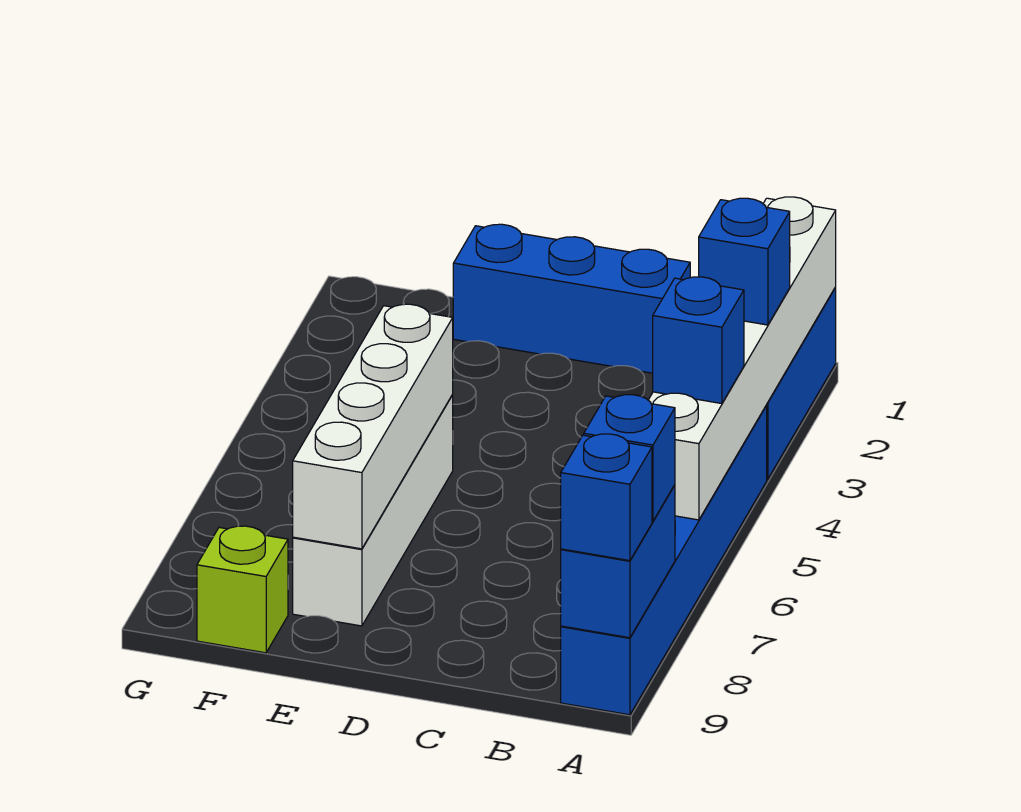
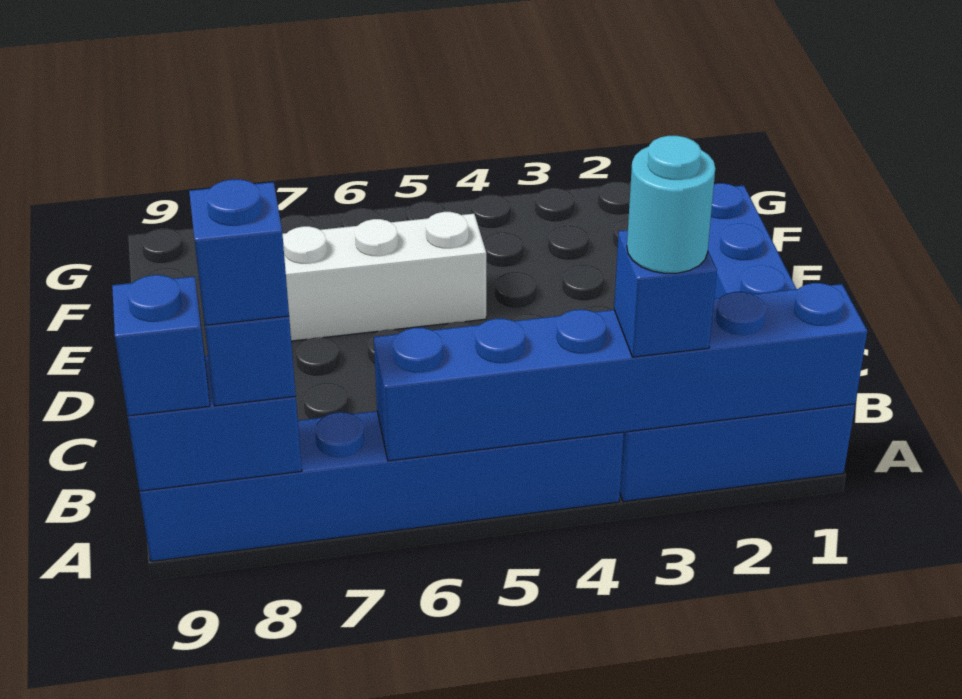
white brick A1:A6 level 2 -> blue brick A1:A6 level 2
none -> cyan round brick A3 level 4
blue brick A5 level 3 -> blue brick A8 level 4
white brick E5:E8 level 2 -> none
lime brick F9 level 1 -> none

